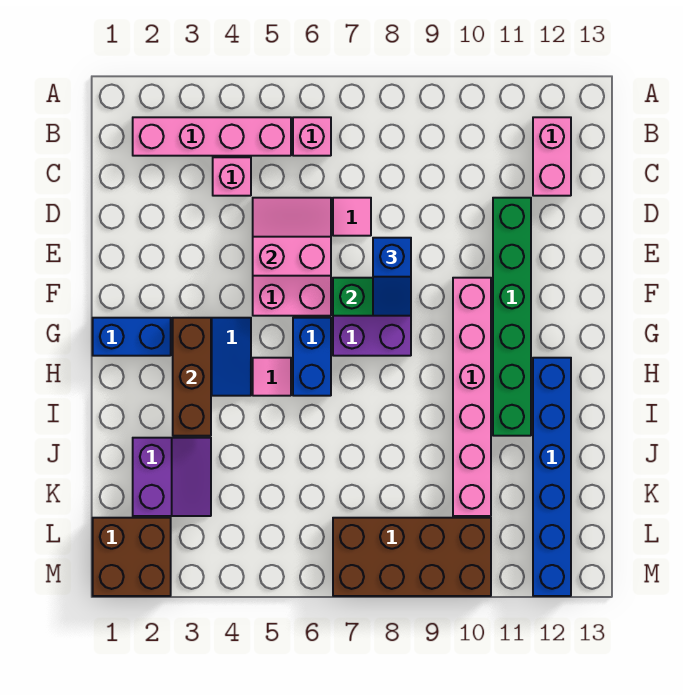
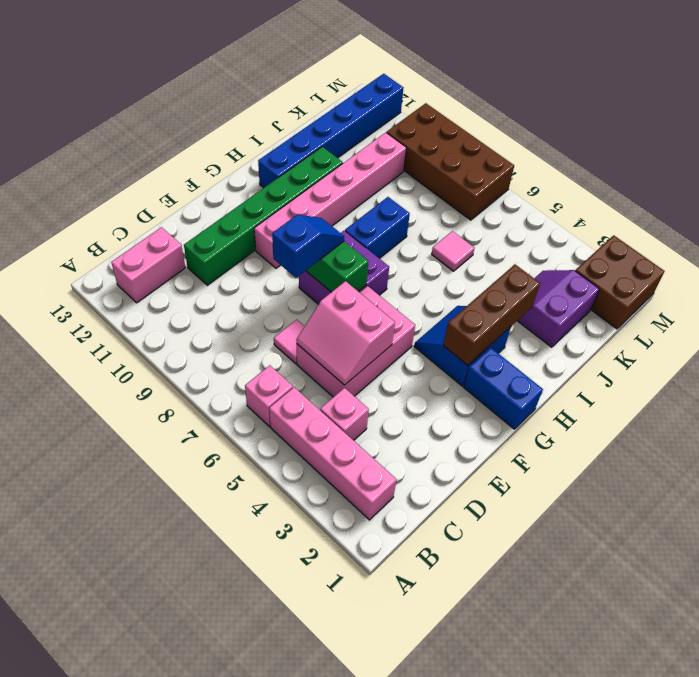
blue brick G6:H6 level 1 -> blue brick H8:I8 level 1
pink tile H5 level 1 -> pink tile J6 level 1

